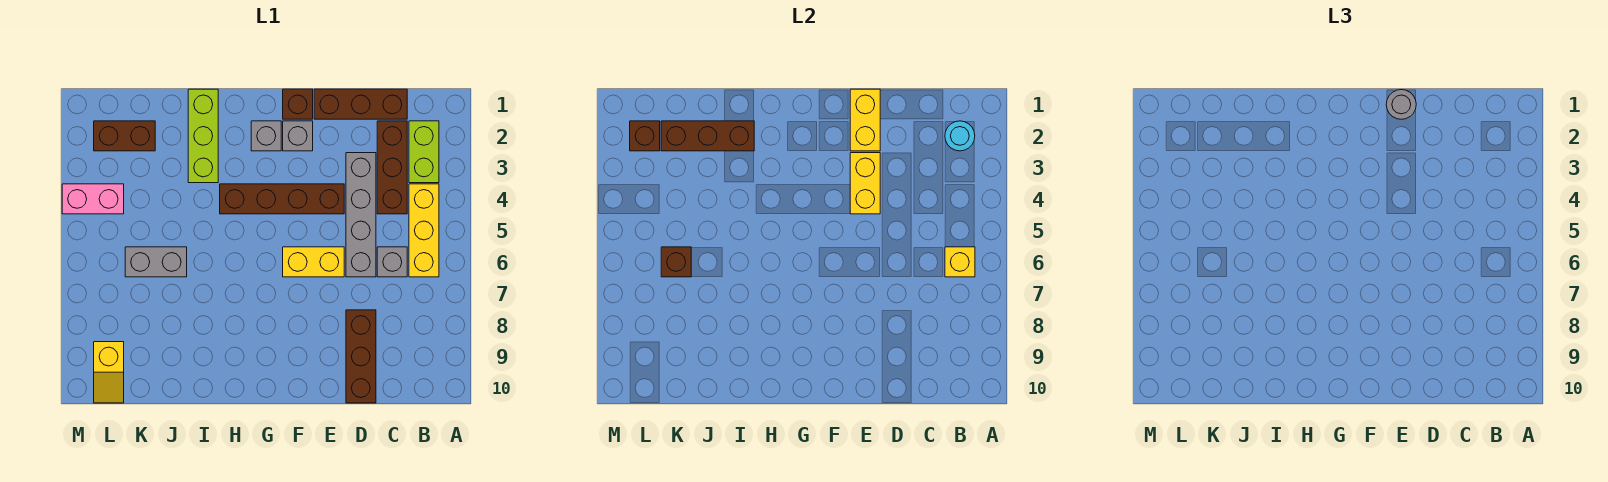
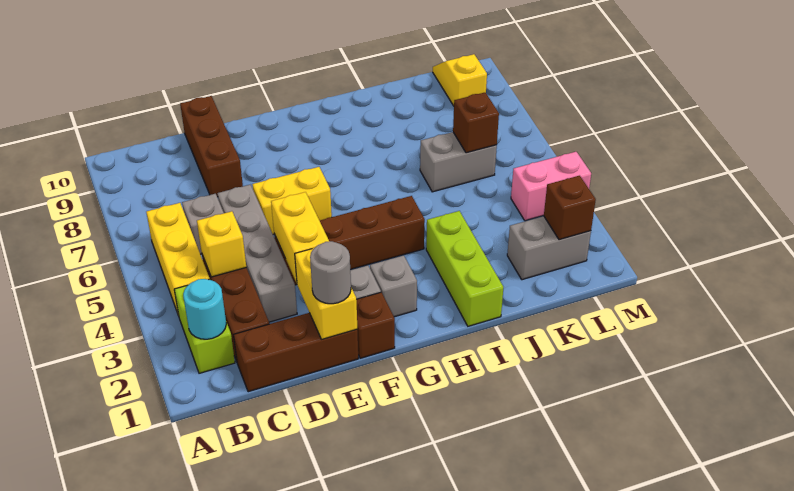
yellow brick B6 level 2 -> yellow brick C4 level 2
brown brick I2:K2 level 2 -> none
brown brick K2:L2 level 1 -> grey brick K2:L2 level 1

